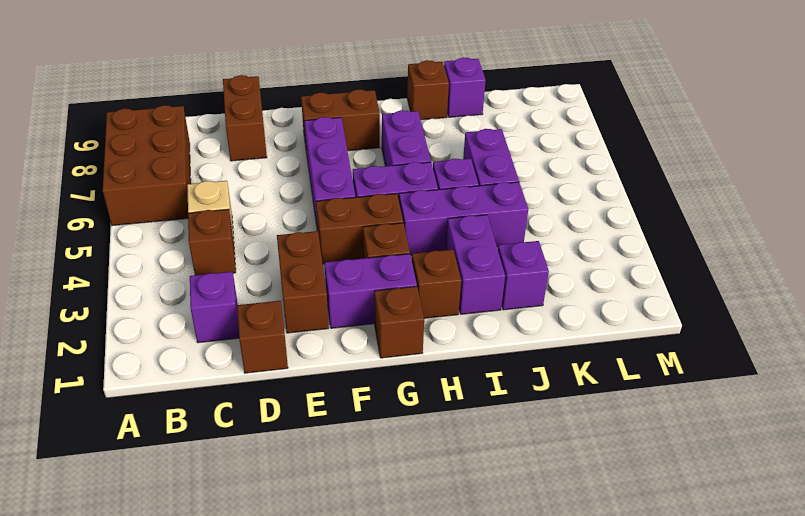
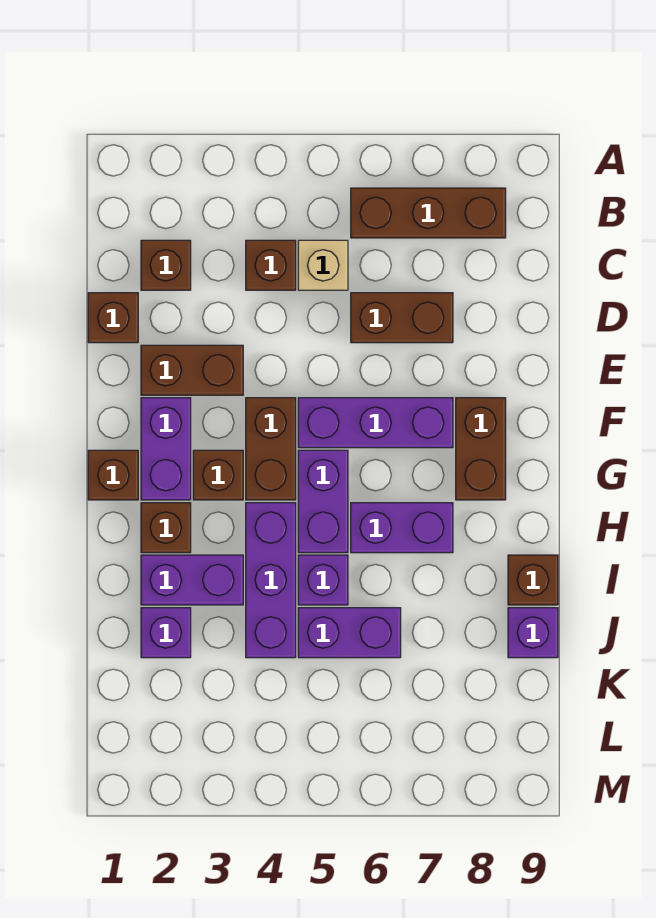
brown brick A6:B8 level 1 -> brown brick B6:B8 level 1
purple brick C2 level 1 -> brown brick C2 level 1
brown brick D8:D9 level 1 -> brown brick D6:D7 level 1

